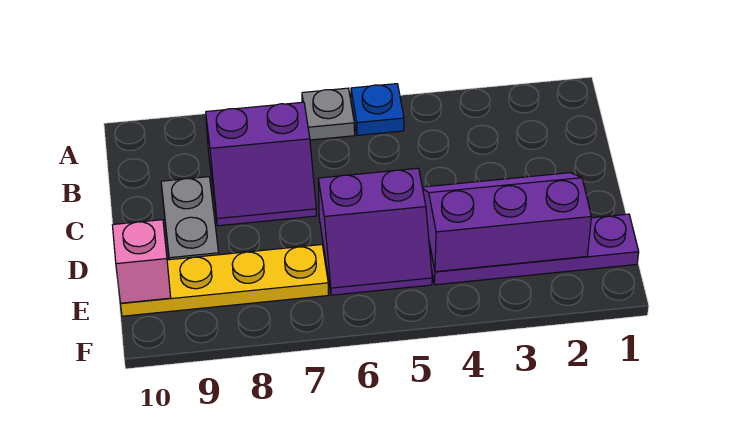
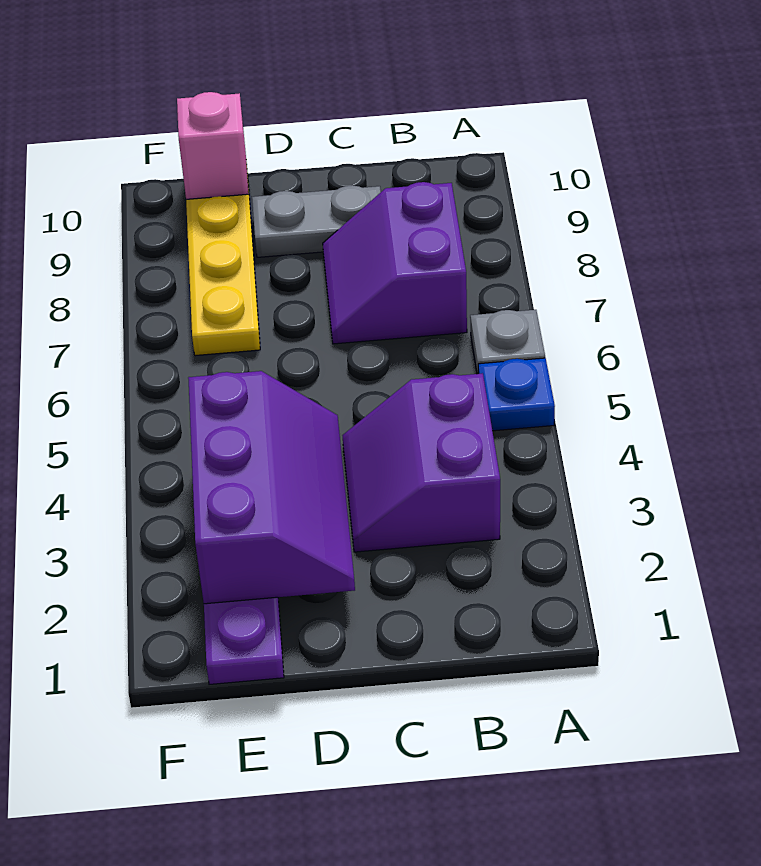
purple slope D5:E6 level 1 top D -> purple slope B3:C4 level 1 top B

